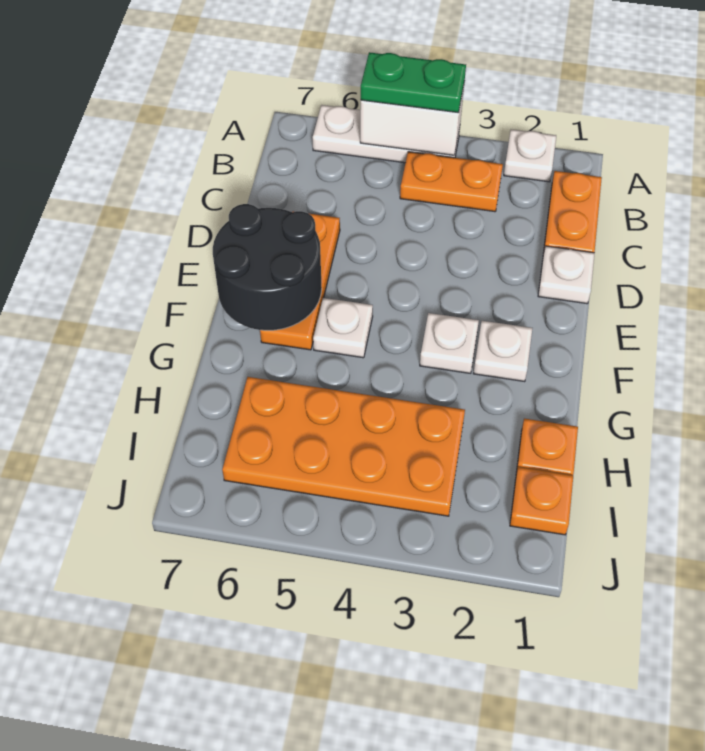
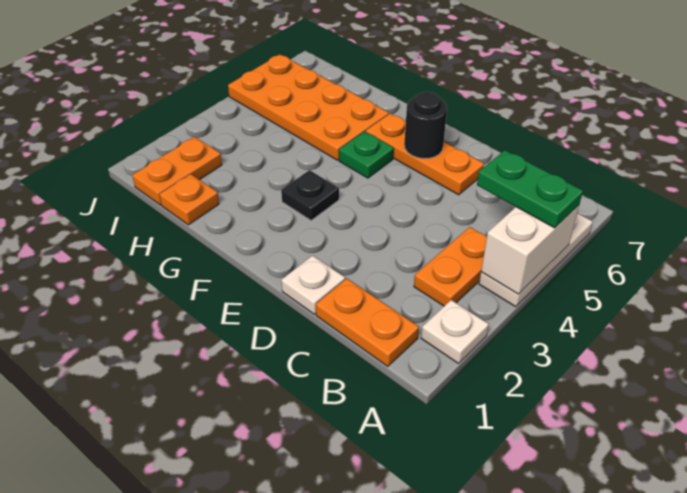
green plate A4:A5 level 3 -> green plate A5:B5 level 3
black round brick E6:F7 level 2 -> black round brick E6 level 2
white plate F2 level 1 -> none
white plate F3 level 1 -> black plate F3 level 1
white plate F5 level 1 -> green plate F5 level 1
orange plate H3:I6 level 1 -> orange plate G5:J6 level 1
orange plate I1 level 1 -> orange plate I1:I2 level 1

